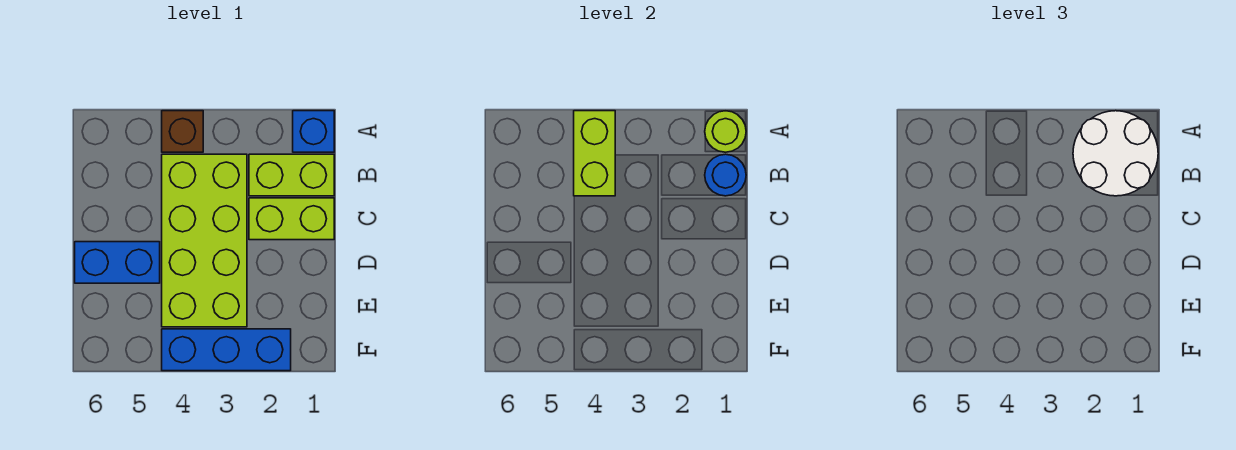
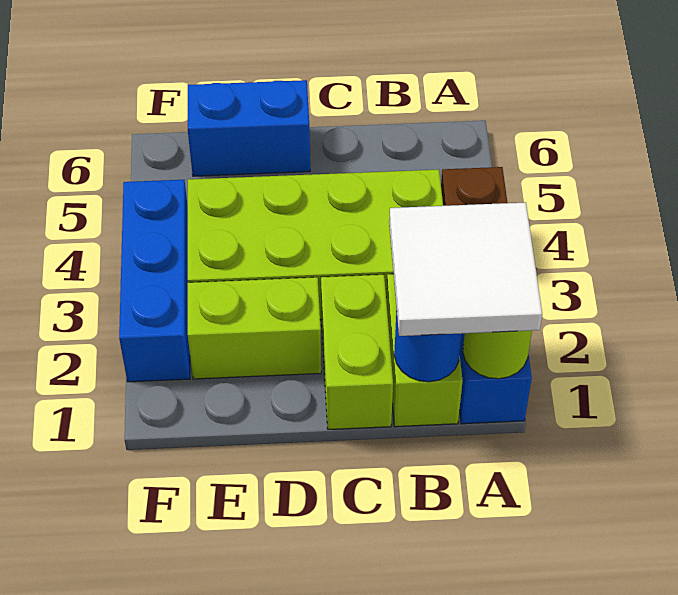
white round brick A1:B2 level 3 -> white tile A1:B2 level 3
lime brick A4:B4 level 2 -> lime brick D2:E2 level 1
blue brick D5:D6 level 1 -> blue brick D6:E6 level 1

